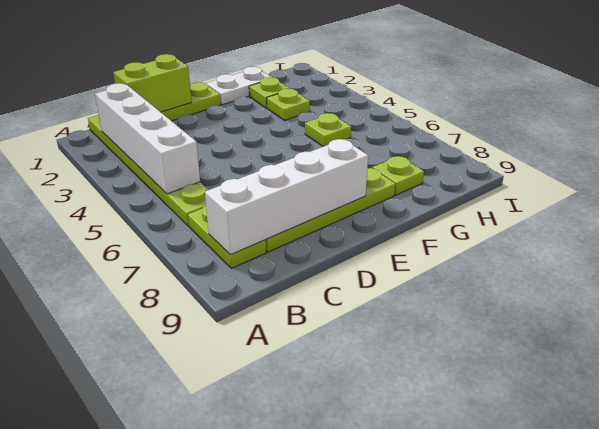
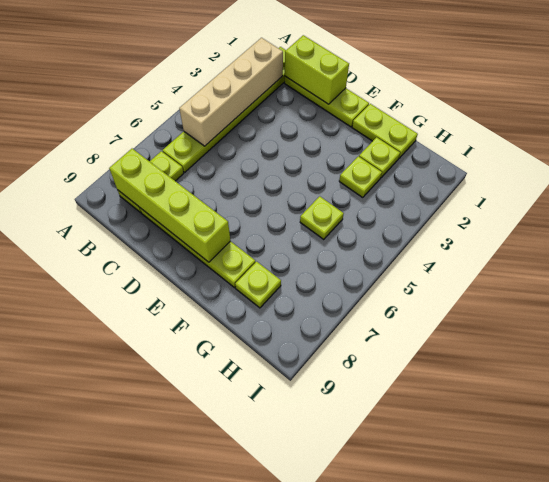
white brick B2:B5 level 2 -> tan brick B2:B5 level 2
white brick B8:E8 level 2 -> lime brick B8:E8 level 2
white plate F1:G1 level 1 -> lime plate F1:G1 level 1

